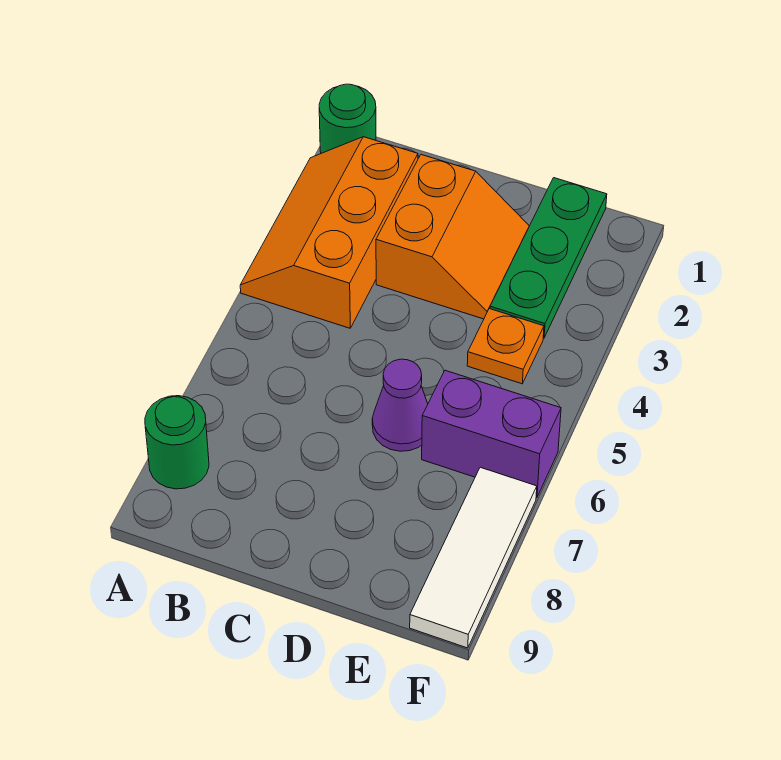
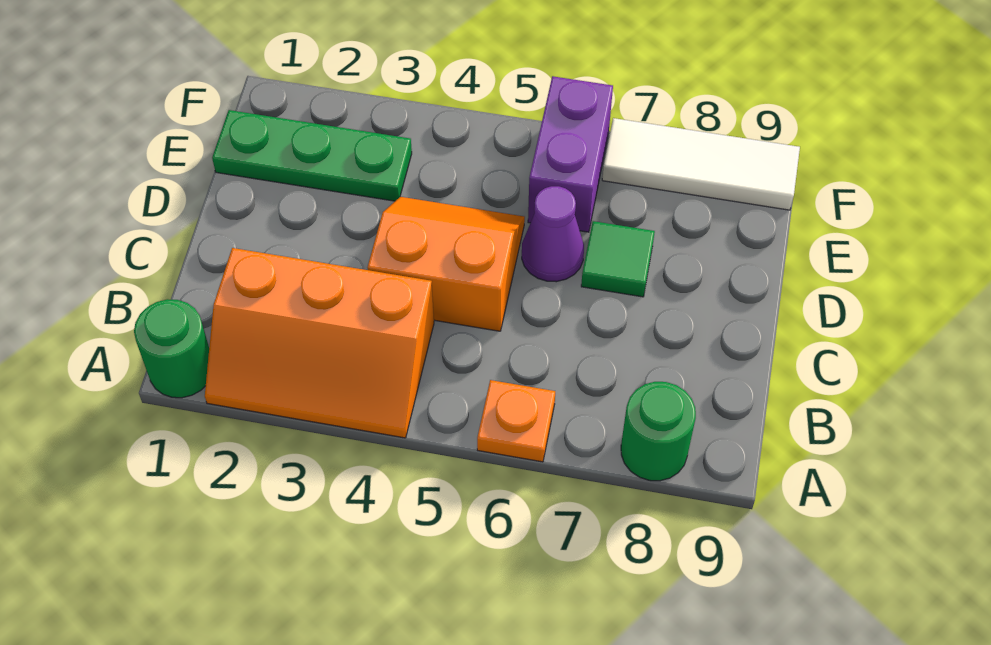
orange slope C2:D3 level 1 top C -> orange slope C4:D5 level 1 top C
none -> green tile D7 level 1
orange plate E4 level 1 -> orange plate A6 level 1

